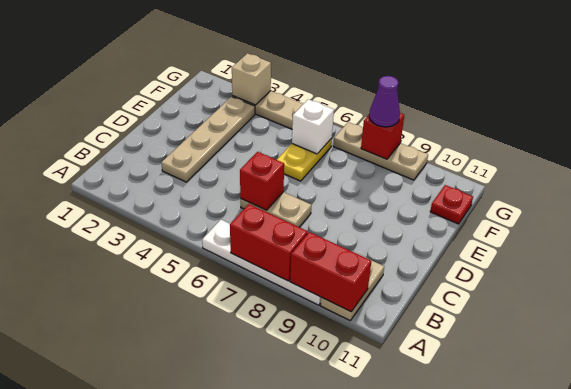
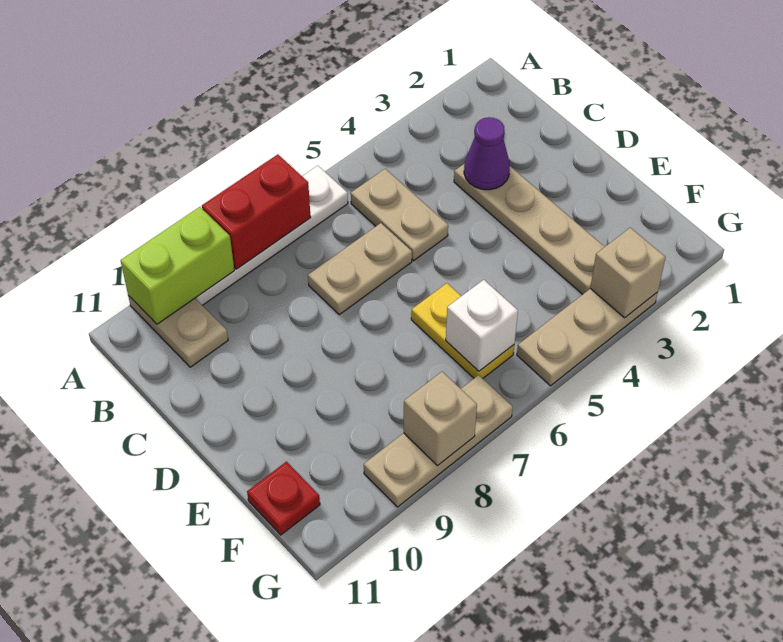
red brick A9:A10 level 2 -> lime brick A9:A10 level 2
none -> tan plate B5:C5 level 1
red brick C6 level 2 -> none
red brick G8 level 2 -> tan brick G8 level 2
purple cone G8 level 3 -> purple cone C3 level 2

